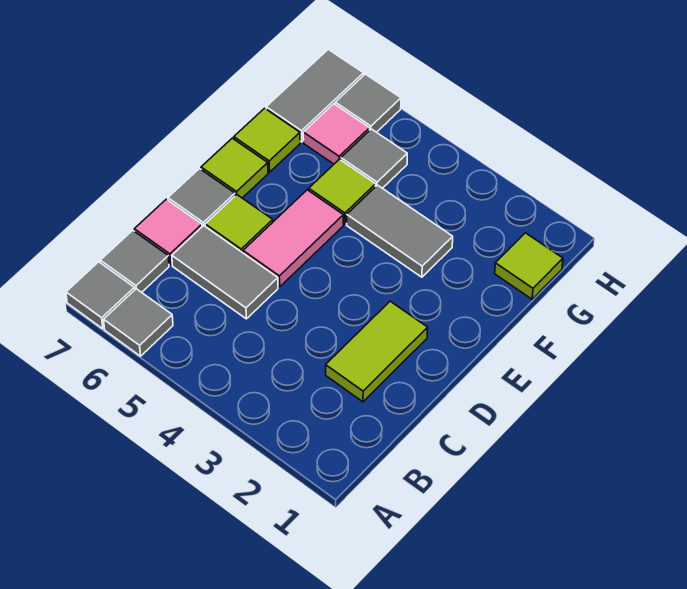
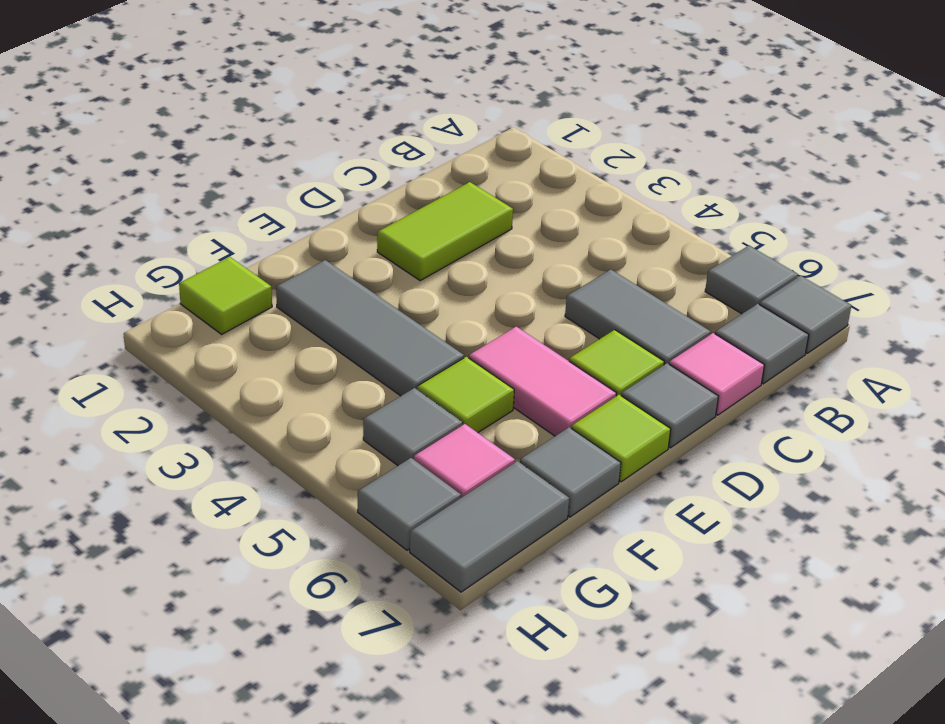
pink tile D5:E5 level 1 -> pink tile E5:E6 level 1
grey tile F3:F4 level 1 -> grey tile F2:F4 level 1
lime tile F7 level 1 -> grey tile F7 level 1

